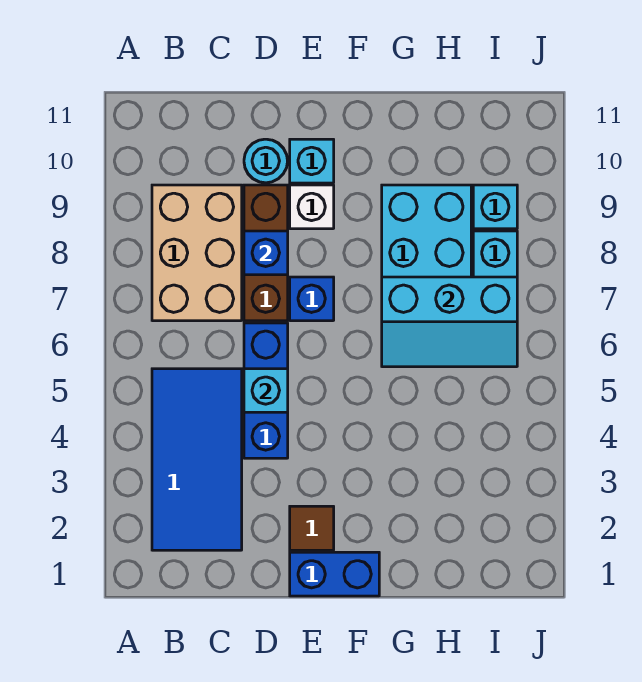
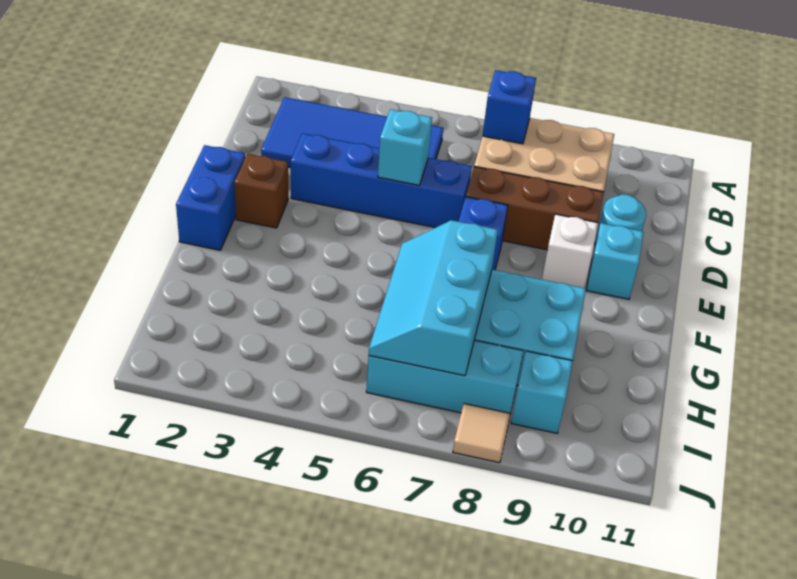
blue brick D4:D6 level 1 -> blue brick D3:D6 level 1
blue brick D8 level 2 -> blue brick B7 level 2
brown tile E2 level 1 -> brown brick E2 level 1
none -> tan tile J8 level 1

